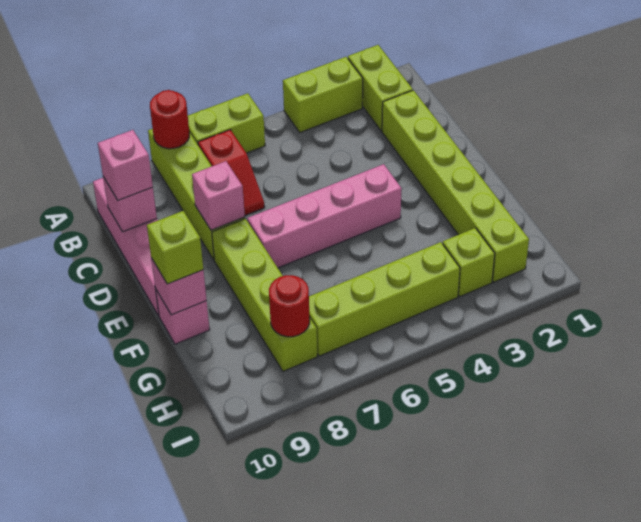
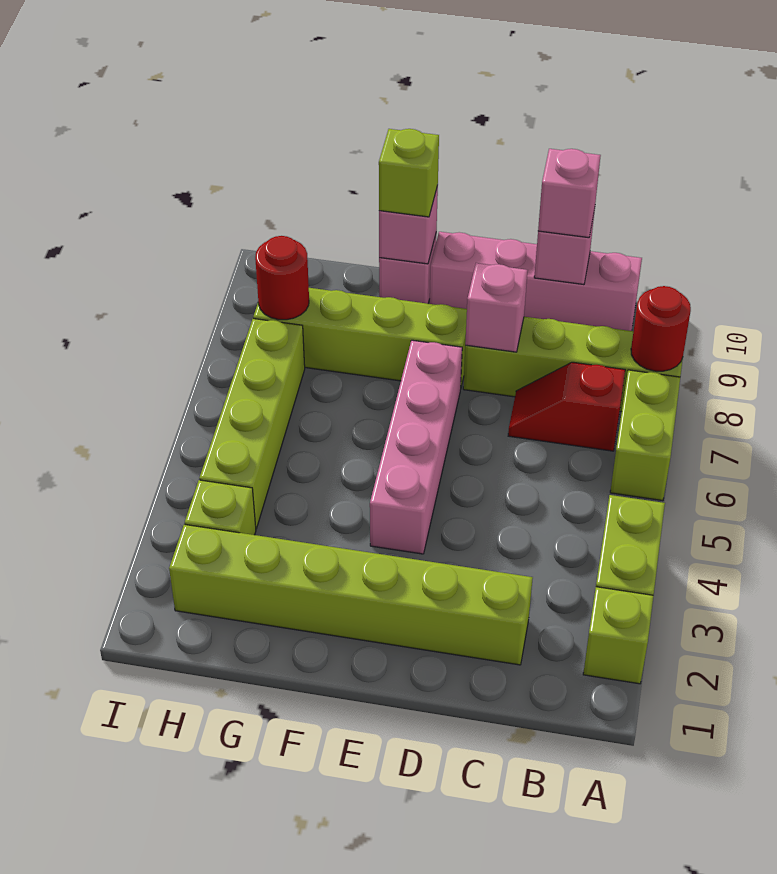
lime brick A2:B2 level 1 -> lime brick A2 level 1

